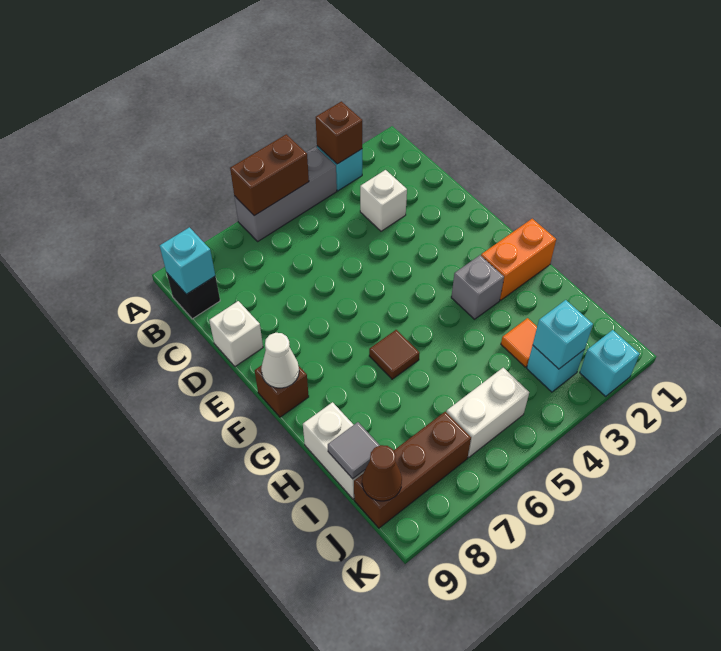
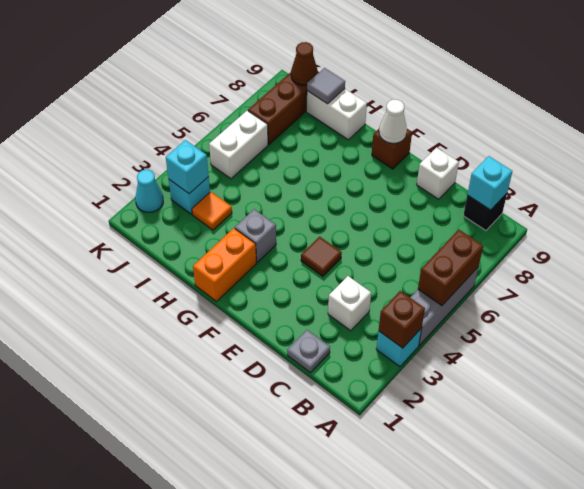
none -> grey plate C1 level 1
brown tile G6 level 1 -> brown tile E4 level 1
cyan brick K2 level 1 -> cyan cone K2 level 1

